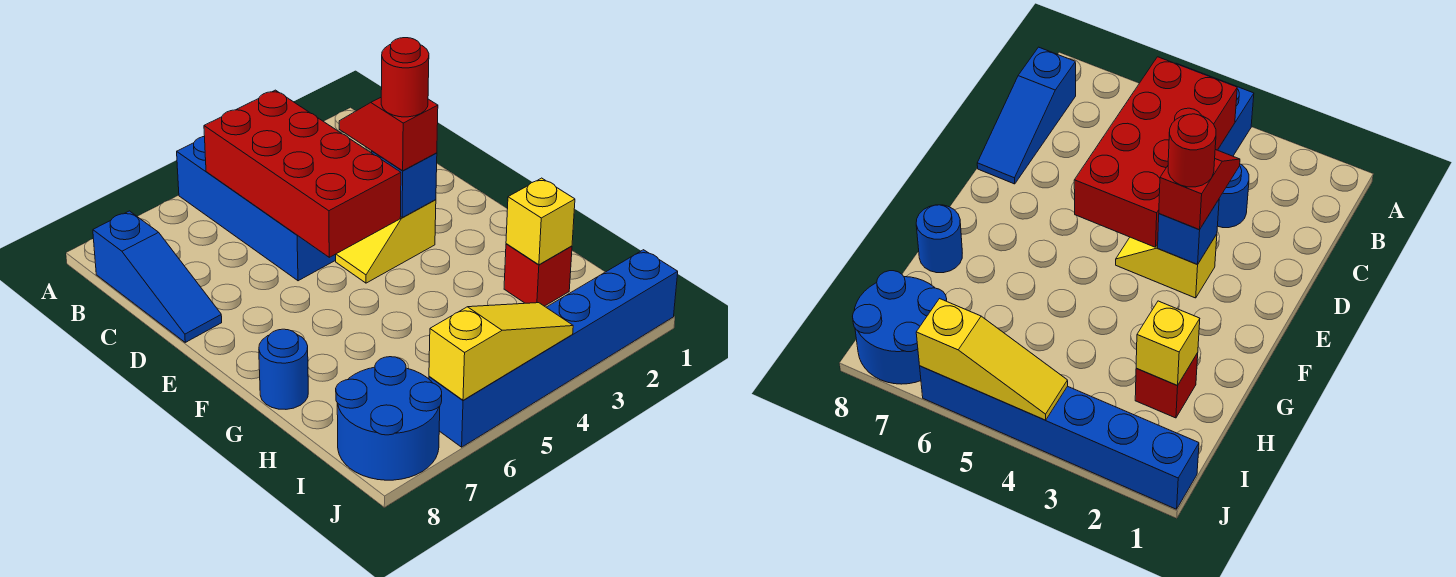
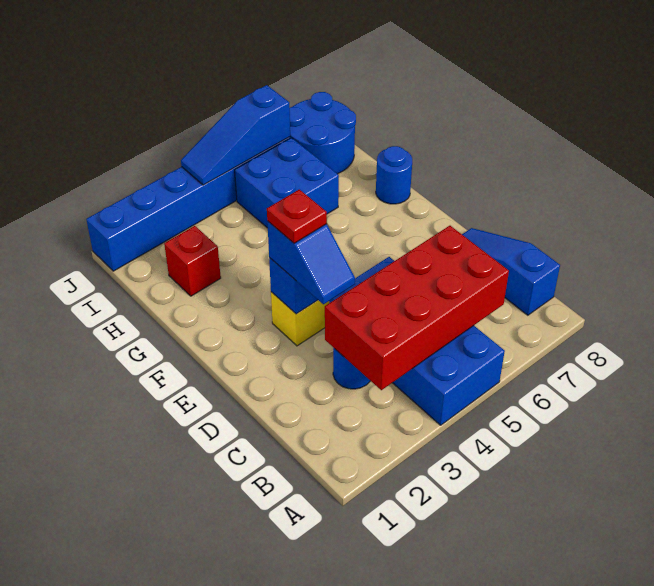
red brick B4:E5 level 2 -> red brick B3:C6 level 2
red slope D3:E3 level 3 top E -> blue slope D3:E3 level 3 top E
red round brick E3 level 4 -> red plate E3 level 4
yellow brick H2 level 2 -> none
none -> blue brick H5:I6 level 1
yellow slope J4:J6 level 2 top 6 -> blue slope J4:J6 level 2 top 6

